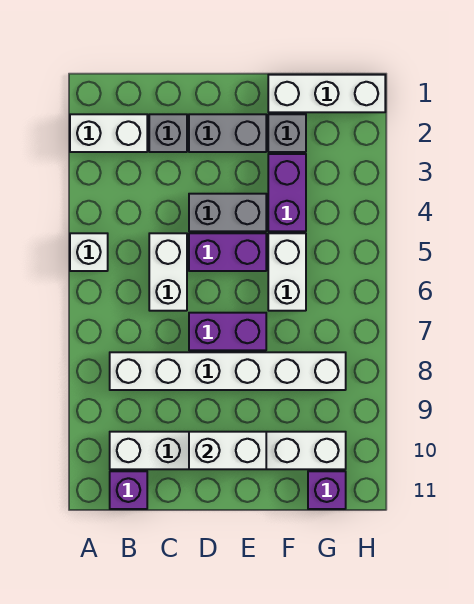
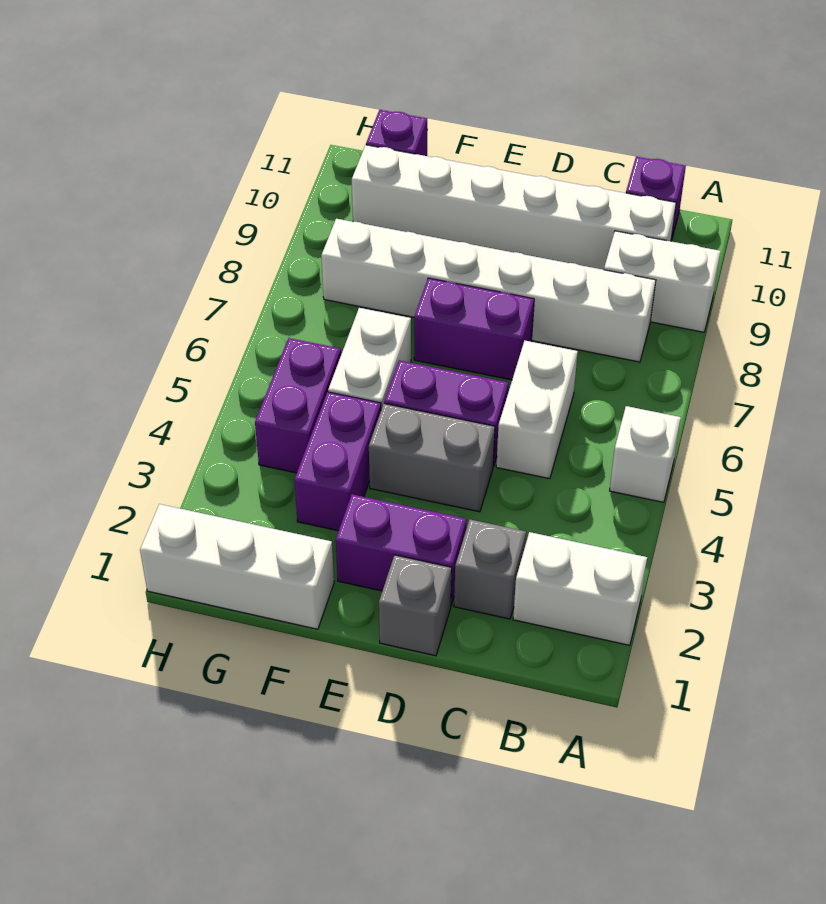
grey brick D2:E2 level 1 -> purple brick D2:E2 level 1
white brick D10:E10 level 2 -> white brick A9:B9 level 1
grey brick F2 level 1 -> grey brick D1 level 1
none -> purple brick G4:G5 level 1

